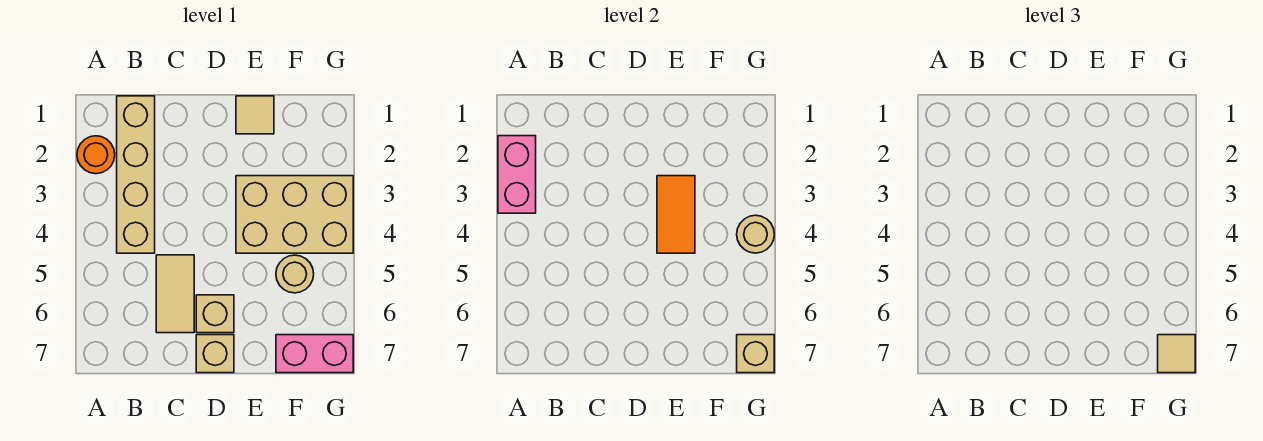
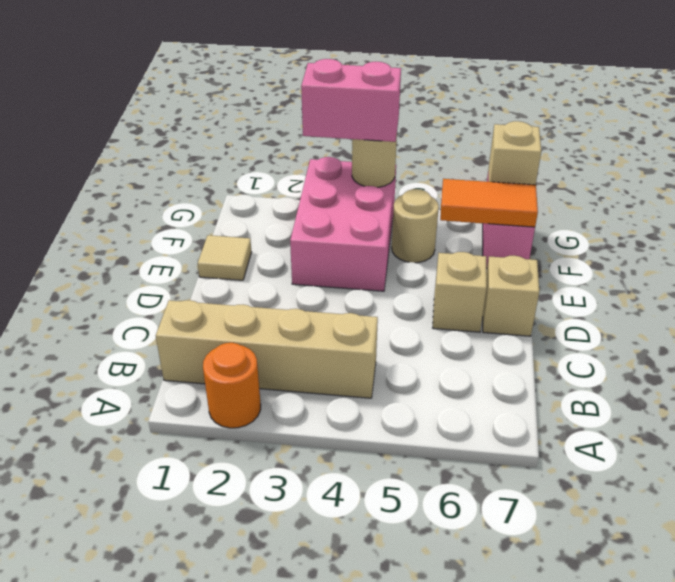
pink brick A2:A3 level 2 -> pink brick G3:G4 level 3
tan tile C5:C6 level 1 -> none
tan brick E3:G4 level 1 -> pink brick E3:G4 level 1
orange tile E3:E4 level 2 -> orange tile F6:F7 level 2
tan tile G7 level 3 -> none

